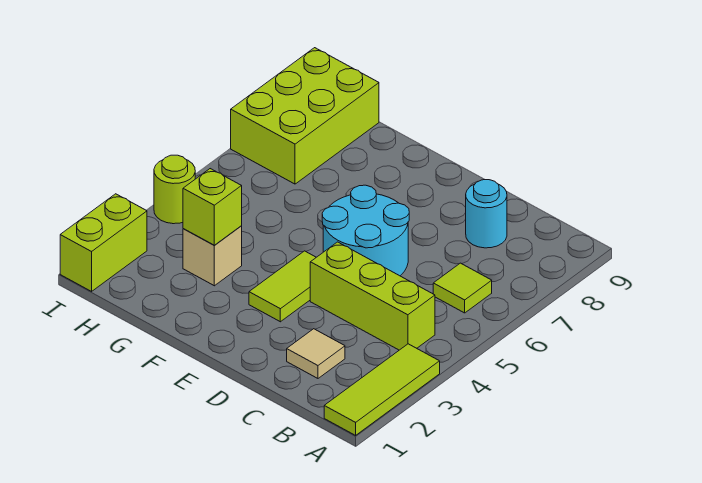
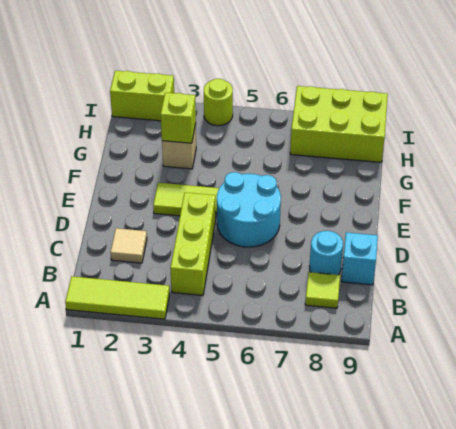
lime tile B6 level 1 -> lime tile B8 level 1
none -> cyan brick C9 level 1

